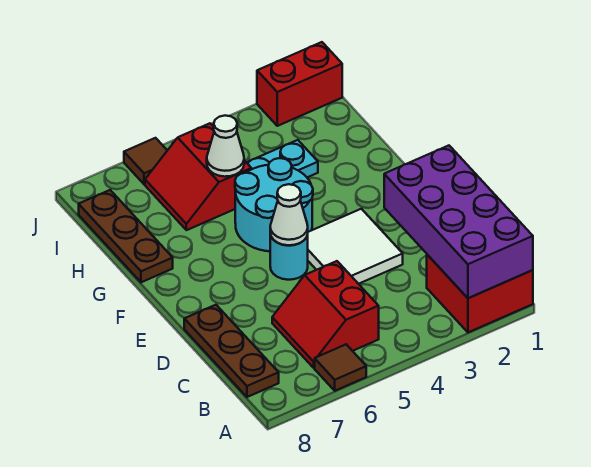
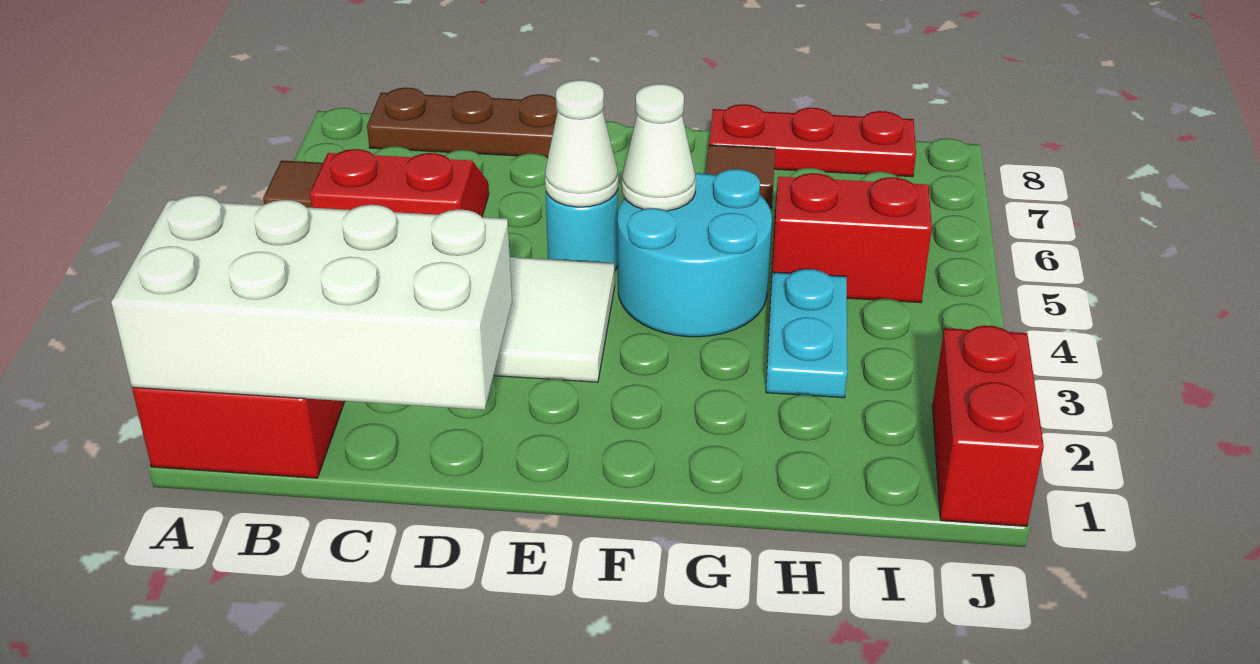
purple brick A1:D2 level 2 -> white brick A1:D2 level 2
brown plate G8:I8 level 1 -> red plate G8:I8 level 1
white cone H5 level 2 -> white cone F5 level 2
brown tile J6 level 1 -> brown tile G7 level 1

